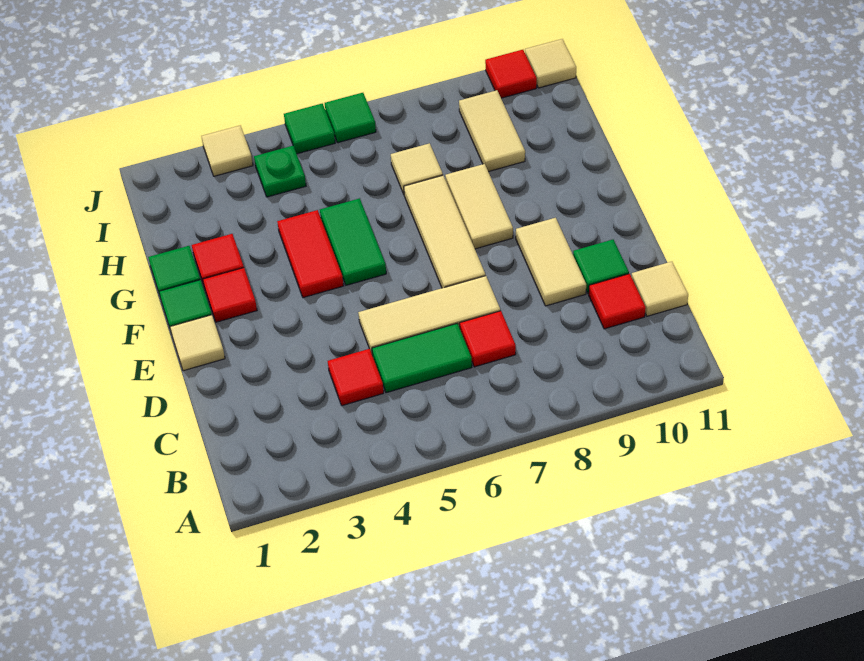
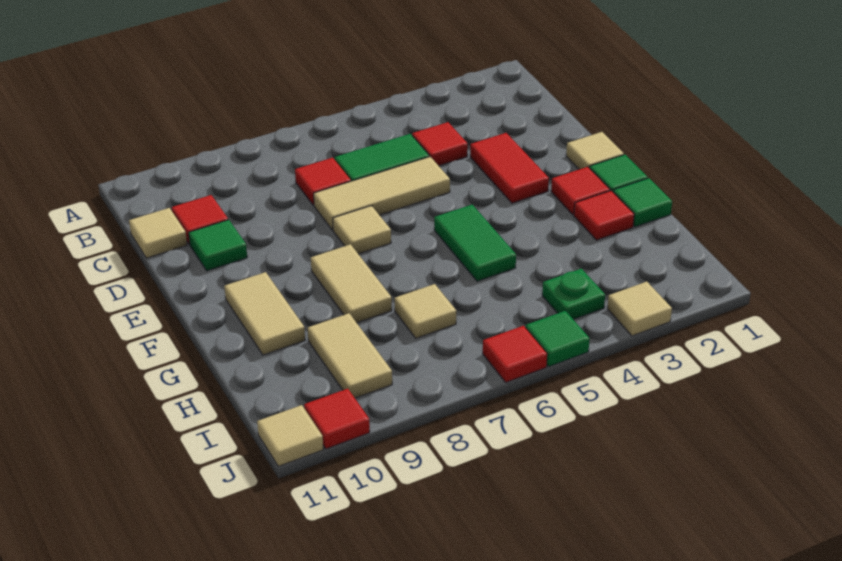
tan tile D9:E9 level 1 -> tan tile F10:G10 level 1
tan tile E7:G7 level 1 -> tan tile E7 level 1
red tile F4:G4 level 1 -> red tile D3:E3 level 1
green tile J6 level 1 -> red tile J6 level 1

